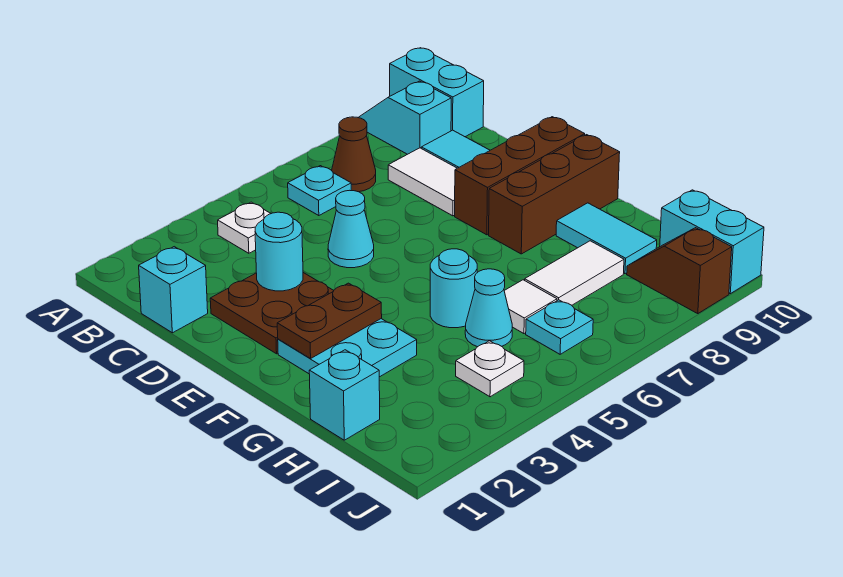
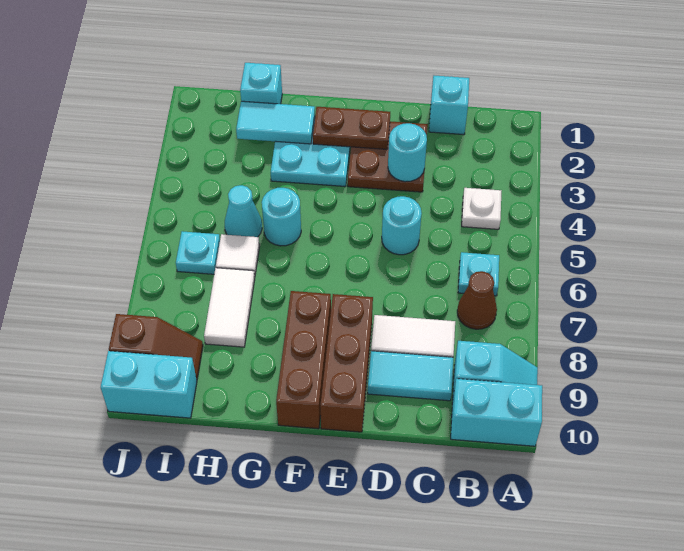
cyan cone D5 level 1 -> cyan round brick D5 level 1
brown plate F2:F3 level 2 -> brown plate E2:F2 level 2
cyan tile G9:H9 level 1 -> cyan tile G2:H2 level 2
white plate I4 level 1 -> none

